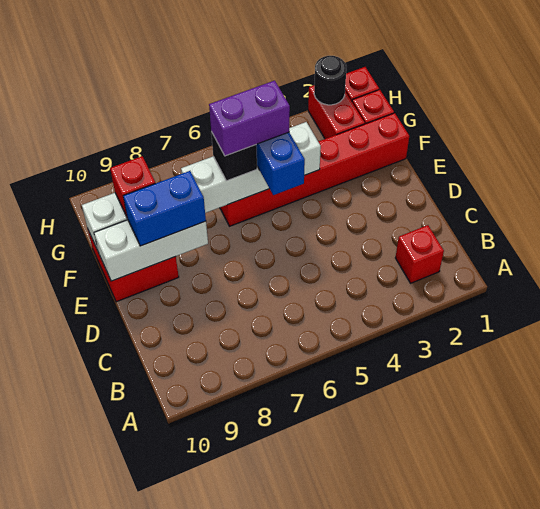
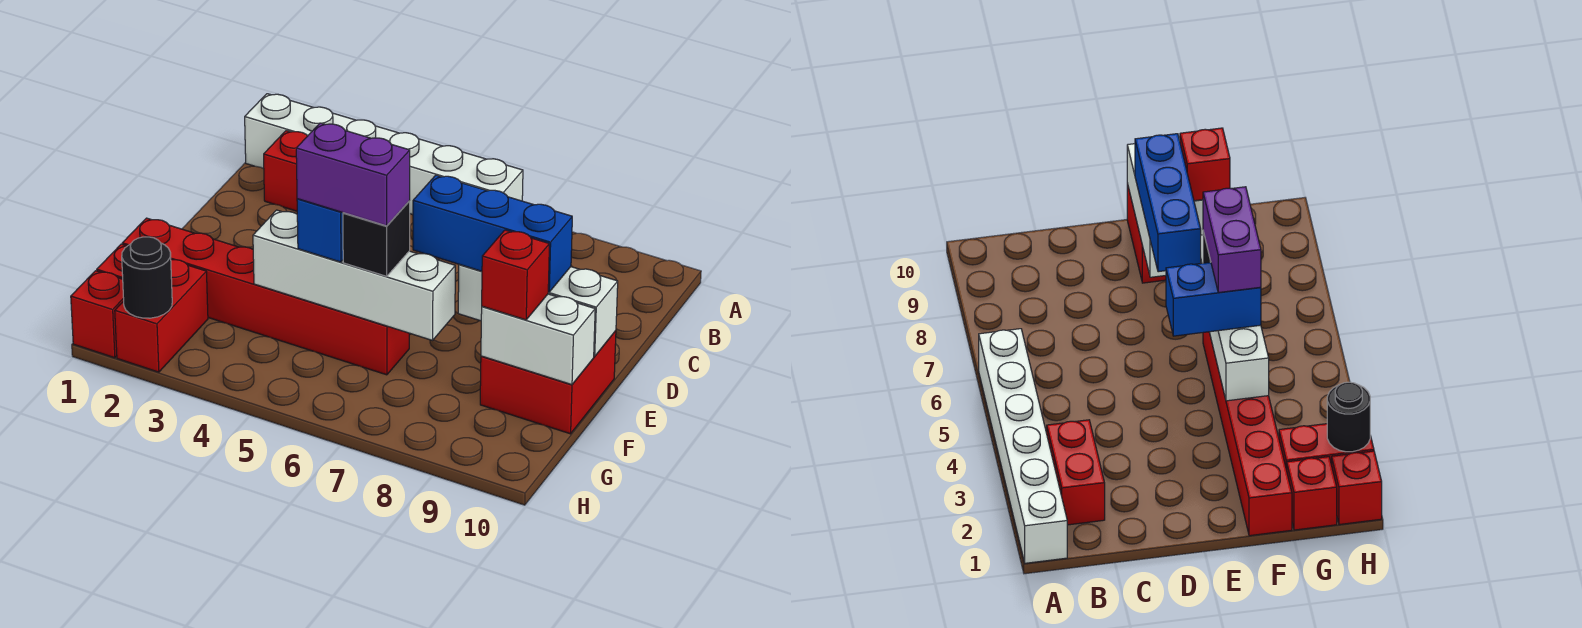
none -> white brick A1:A6 level 1
red brick B2 level 1 -> red brick B2:B3 level 1
blue brick E8:E9 level 3 -> blue brick E7:E9 level 3

